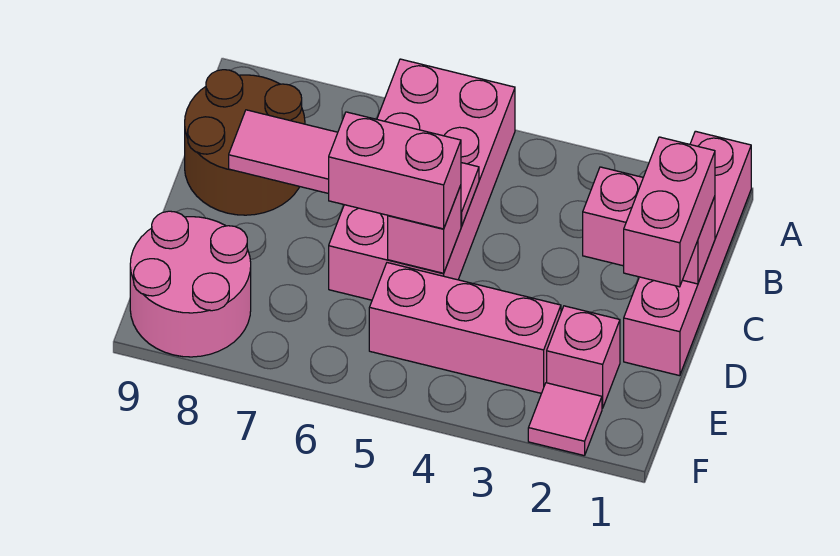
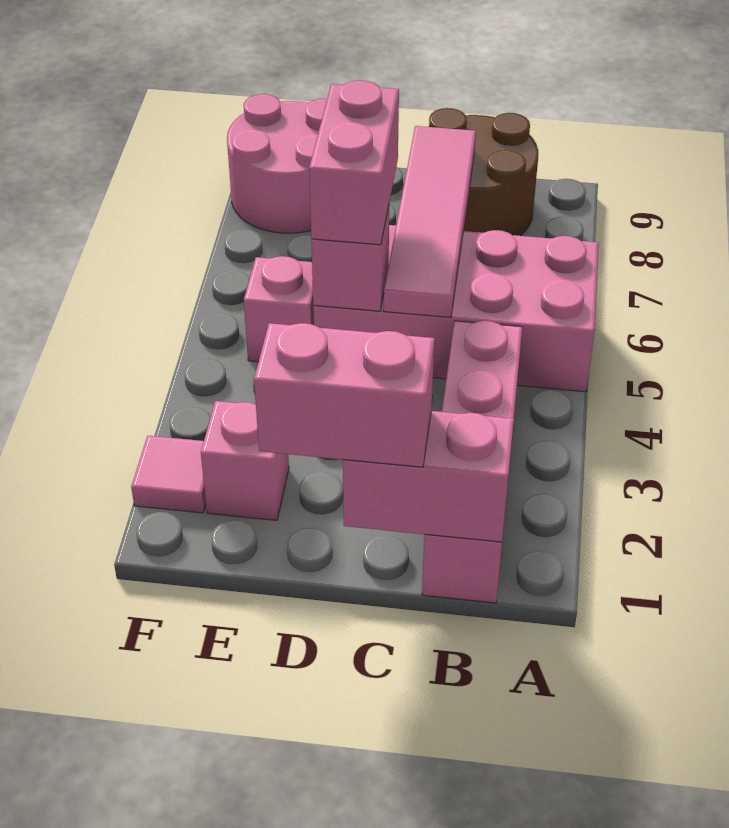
pink brick A1:D1 level 1 -> pink brick B1:B4 level 1
pink brick C1:C2 level 2 -> pink brick B1:C1 level 2
pink brick E3:E5 level 1 -> pink brick E5 level 1

